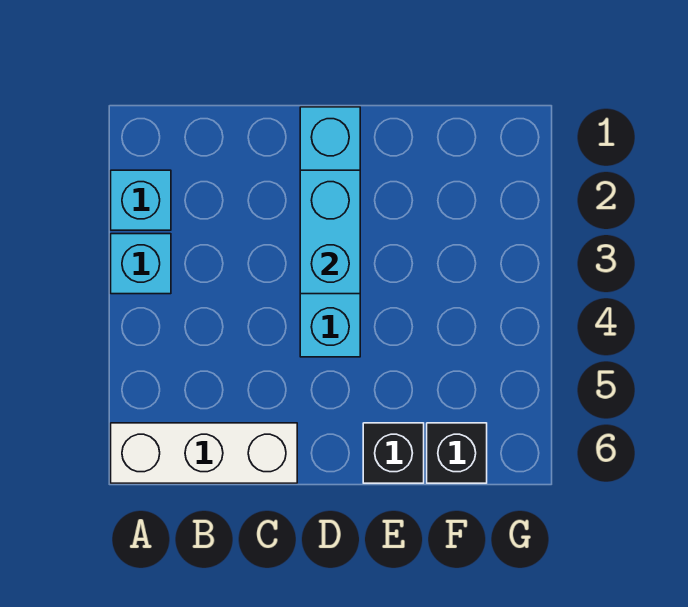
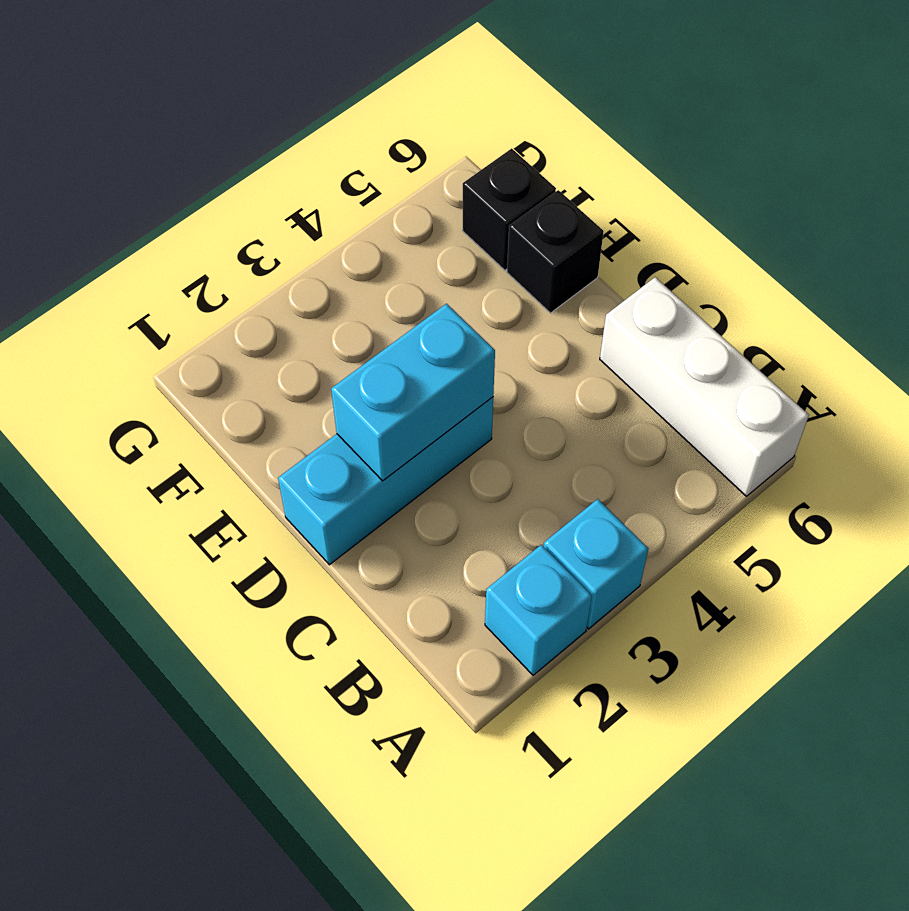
cyan brick D1:D4 level 1 -> cyan brick D1:D3 level 1

